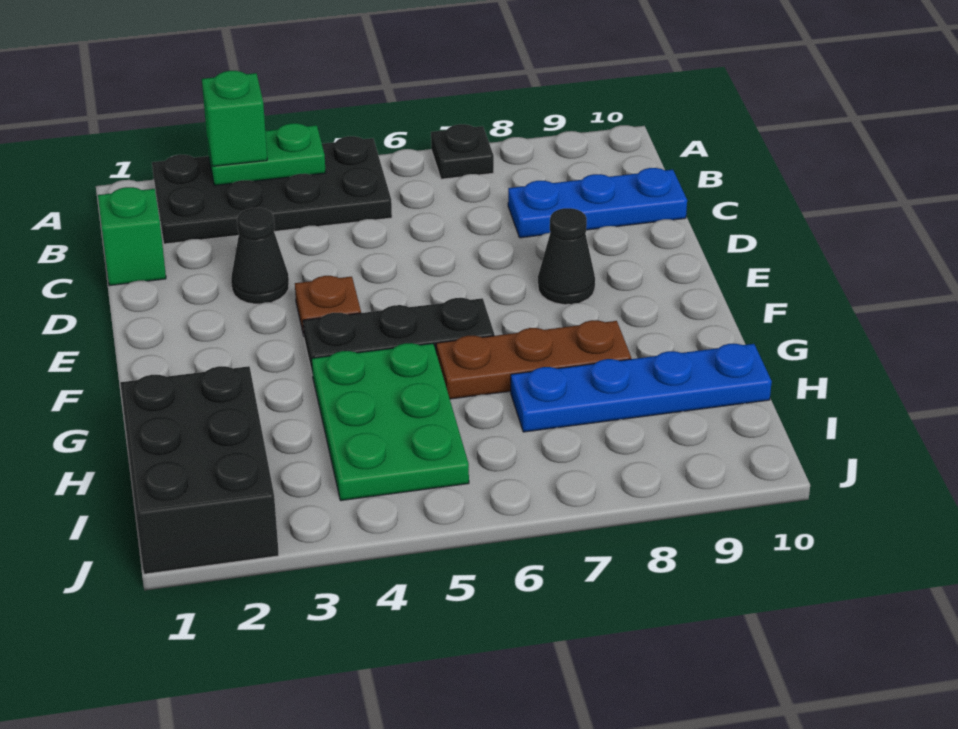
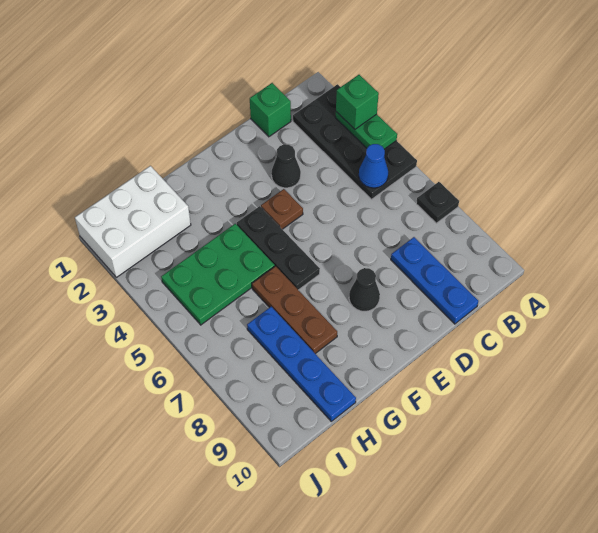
none -> blue cone B5 level 2
black brick H1:J2 level 1 -> white brick H1:J2 level 1

